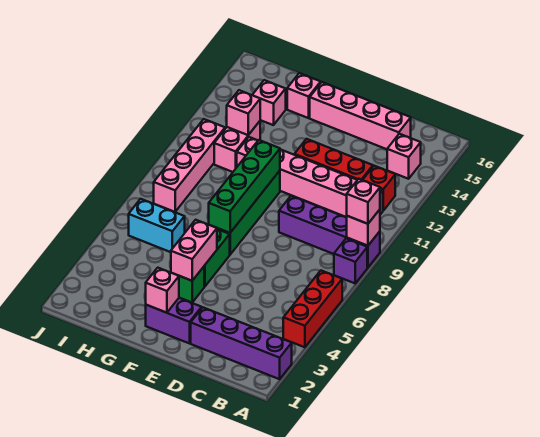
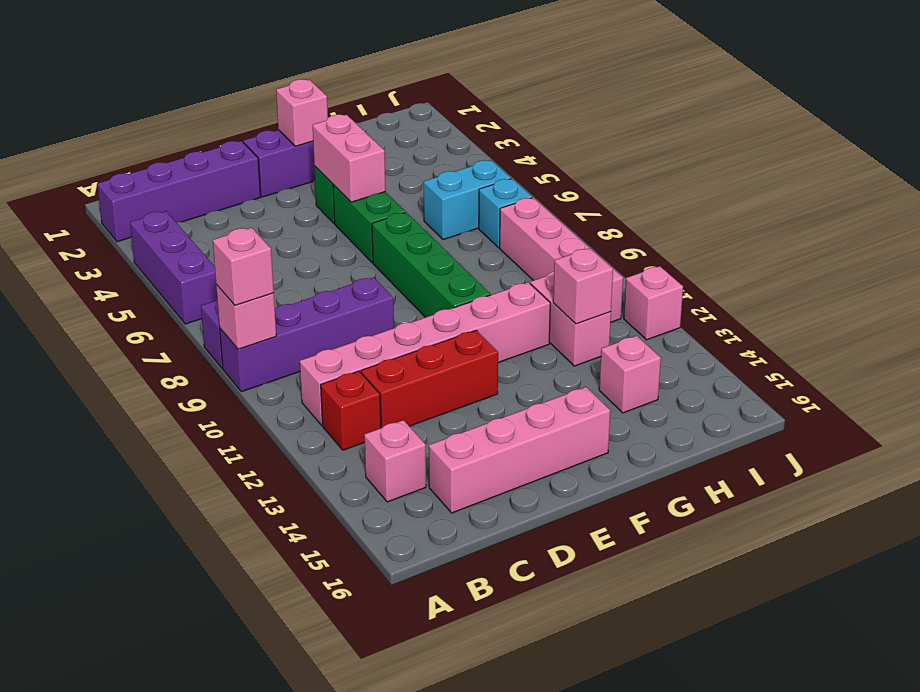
red brick A4:A6 level 1 -> purple brick A4:A6 level 1
green brick F7:F10 level 2 -> none
pink brick G15 level 1 -> pink brick J12 level 1
none -> cyan brick I7 level 1

